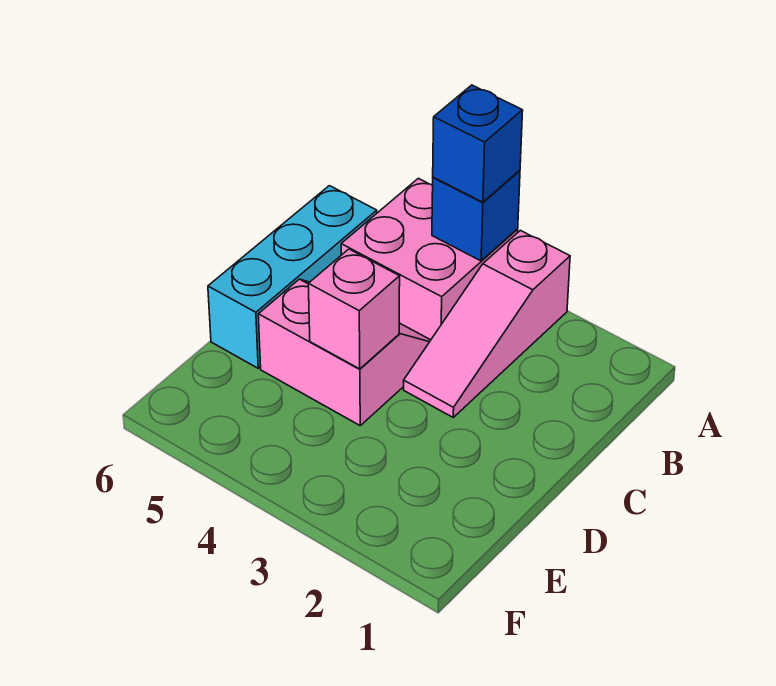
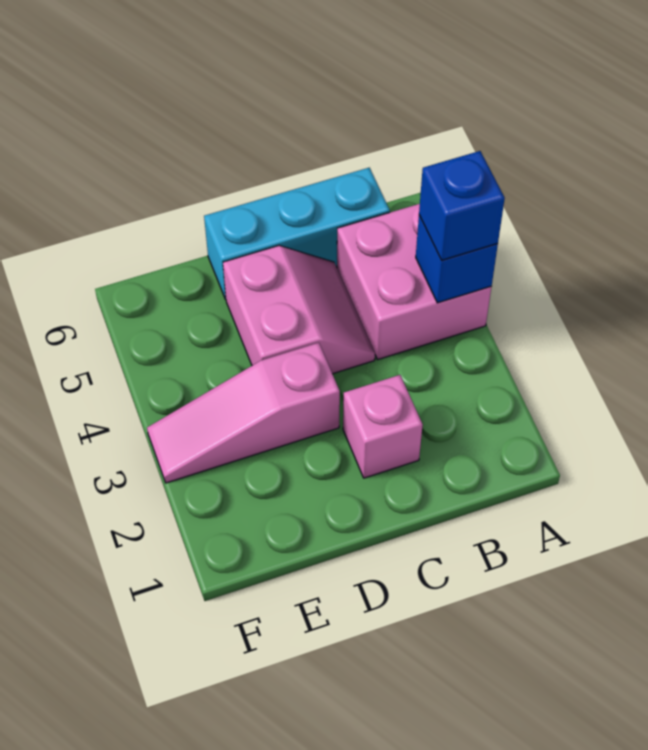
pink slope A3:C3 level 1 top A -> pink slope D3:F3 level 1 top D
pink brick D4 level 2 -> pink brick C2 level 1

